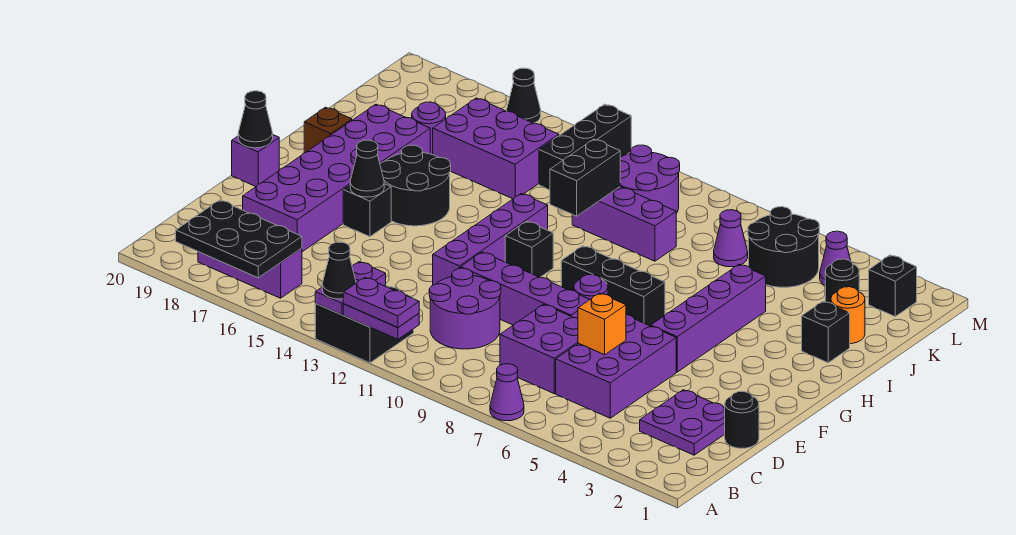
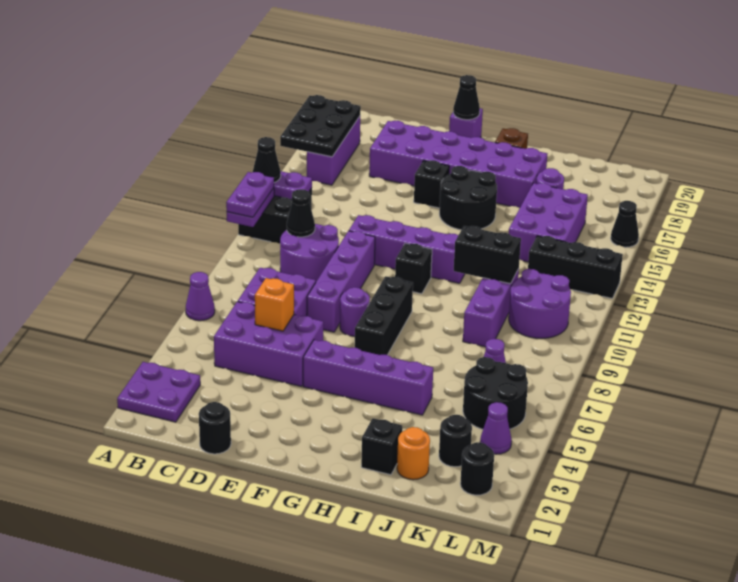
purple plate C2:D3 level 1 -> purple plate A2:B3 level 1
black cone F16 level 2 -> black cone C11 level 2
black brick L2 level 1 -> black round brick L2 level 1

